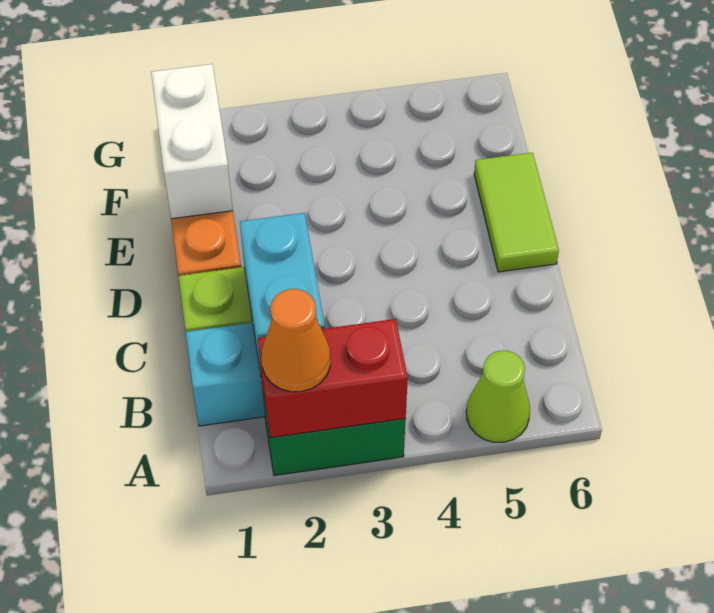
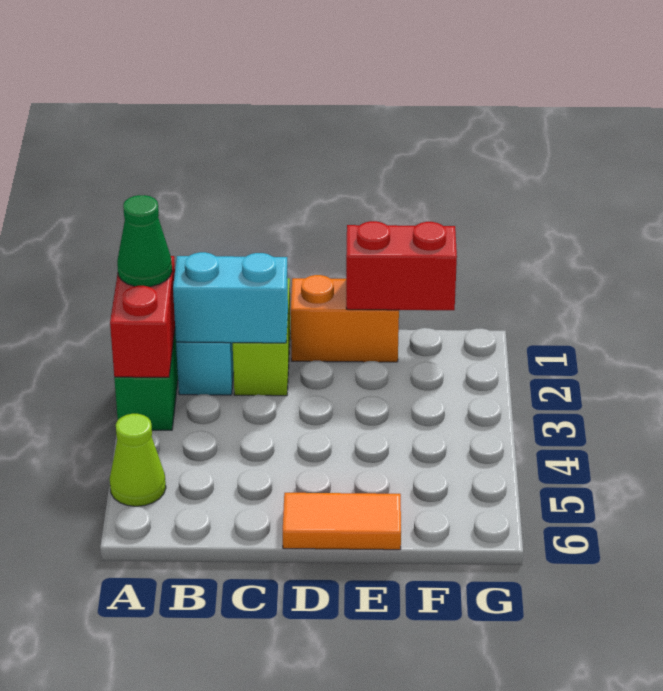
orange cone A2 level 3 -> green cone A2 level 3
lime tile D6:E6 level 1 -> orange tile D6:E6 level 1
white brick E1:F1 level 2 -> red brick E1:F1 level 2

